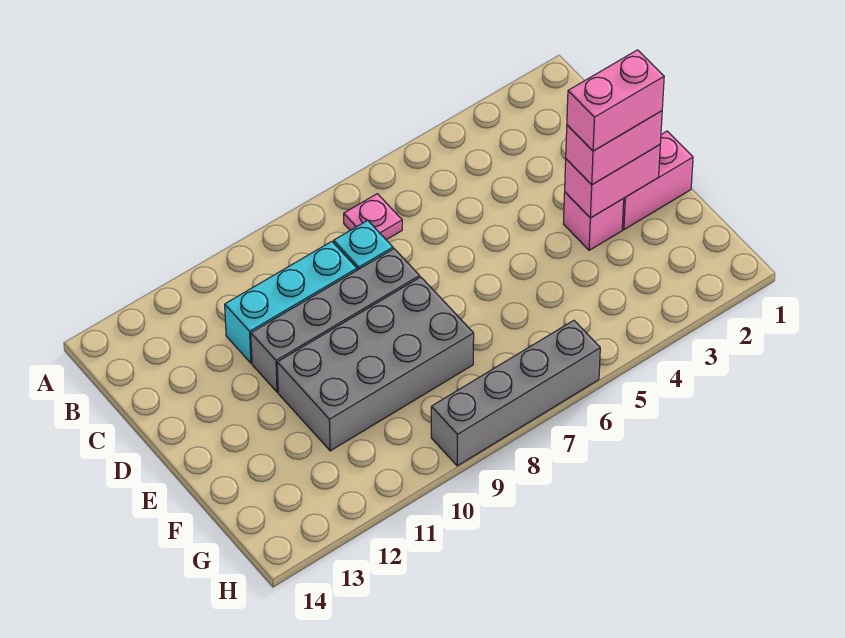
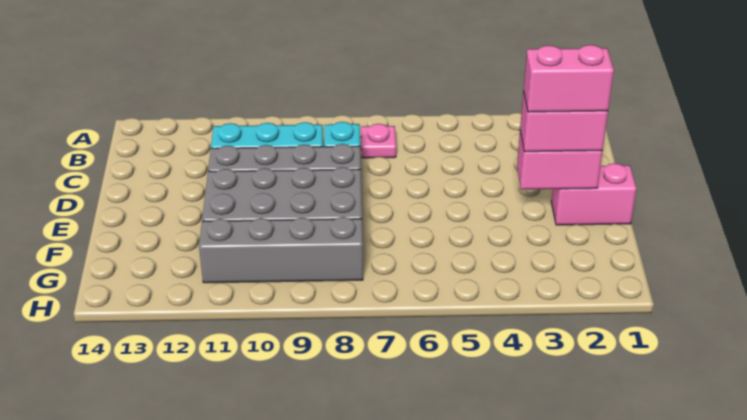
pink brick E3 level 1 -> none
grey brick H6:H9 level 1 -> grey brick G8:G11 level 1

